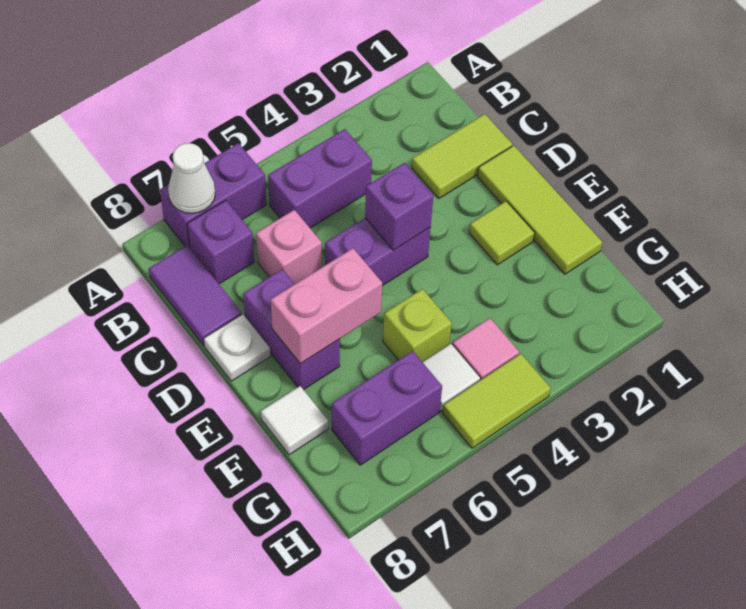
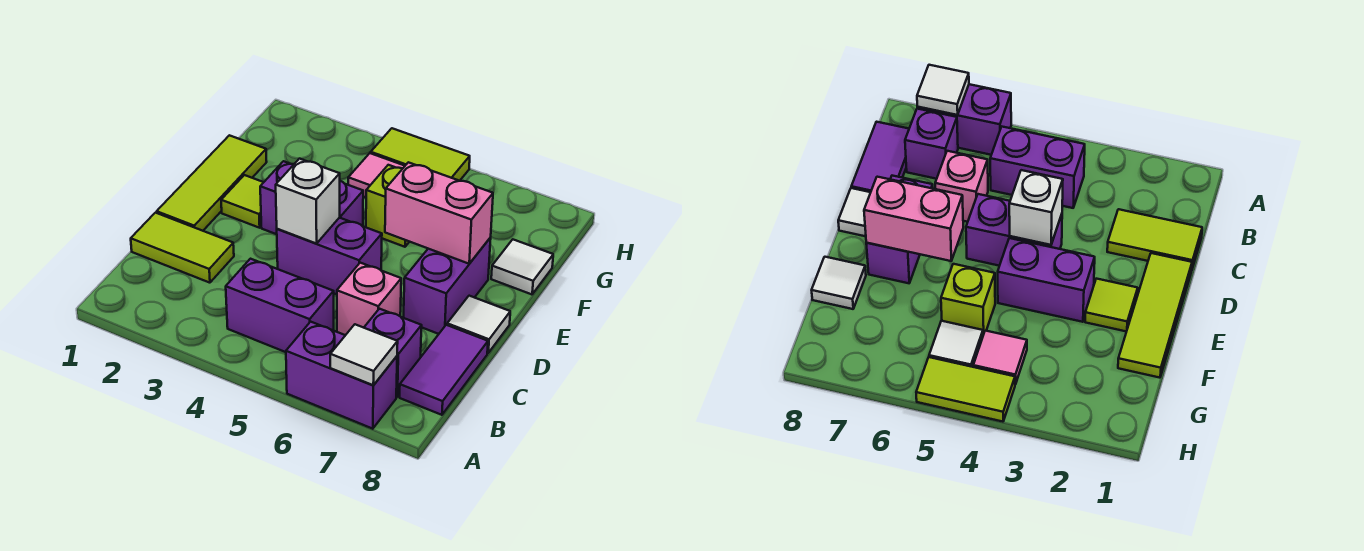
white cone A7 level 2 -> white tile A7 level 2
purple brick D4 level 2 -> white brick D4 level 2
white plate D8 level 1 -> white tile D8 level 1
purple brick G6:G7 level 1 -> purple brick E3:E4 level 1

